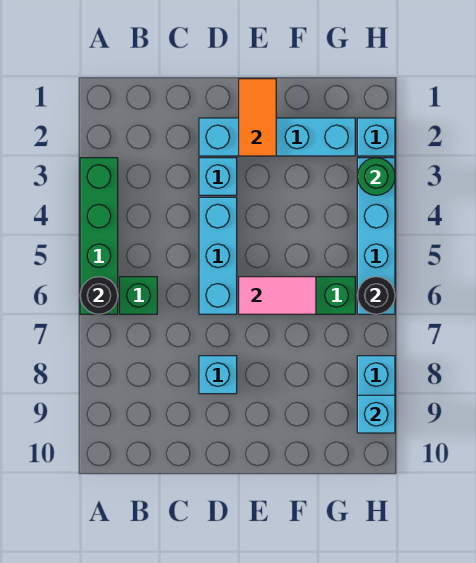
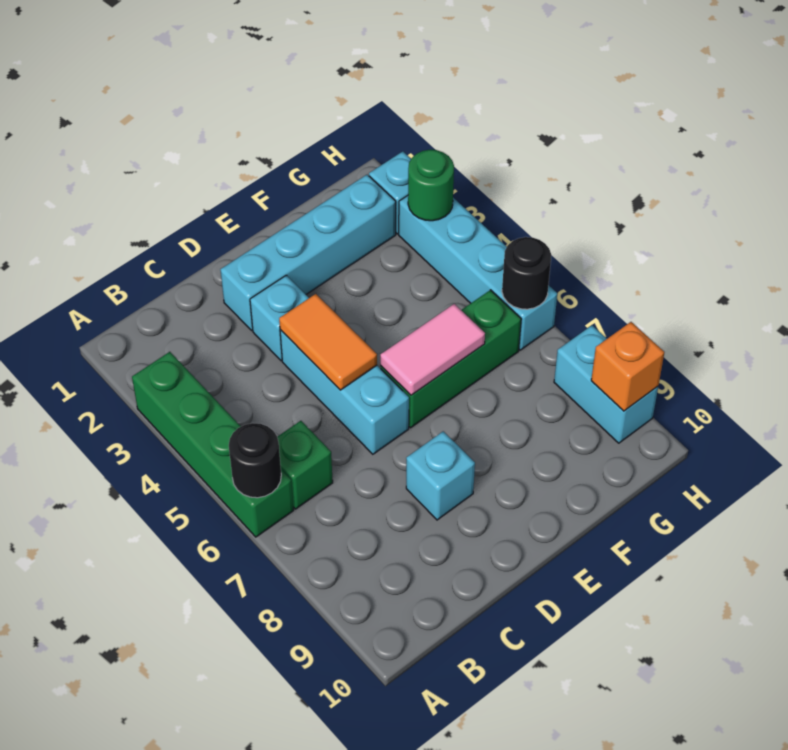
orange tile E1:E2 level 2 -> orange tile D4:D5 level 2
cyan brick H9 level 2 -> orange brick H9 level 2

